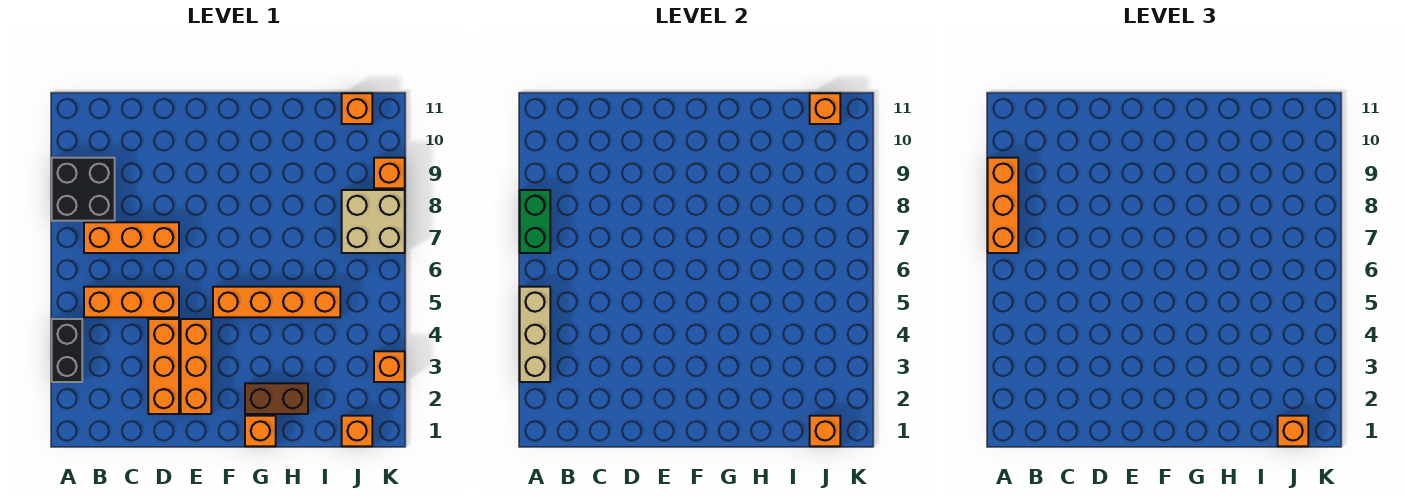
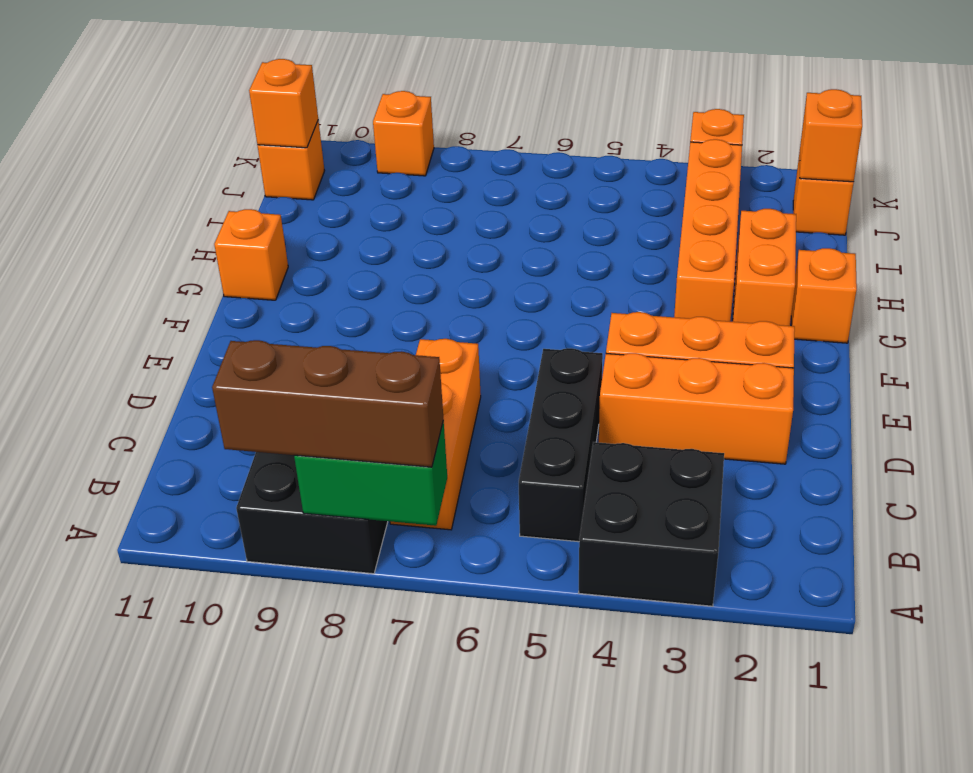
black brick A3:A4 level 1 -> black brick A3:B4 level 1
tan brick A3:A5 level 2 -> none
orange brick A7:A9 level 3 -> brown brick A7:A9 level 3
orange brick B5:D5 level 1 -> black brick B5:D5 level 1
orange brick F5:I5 level 1 -> orange brick G3:J3 level 1
brown brick G2:H2 level 1 -> orange brick G2:H2 level 1
orange brick J1 level 3 -> orange brick G11 level 1
tan brick J7:K8 level 1 -> none

